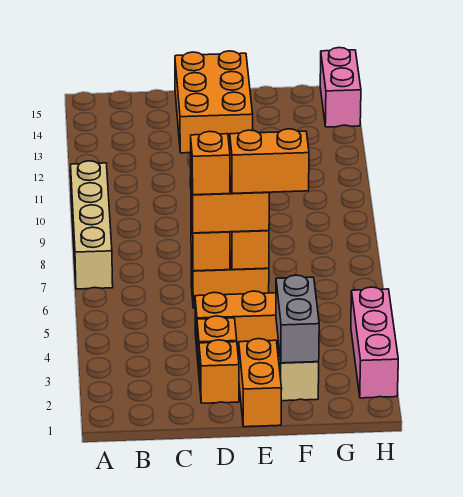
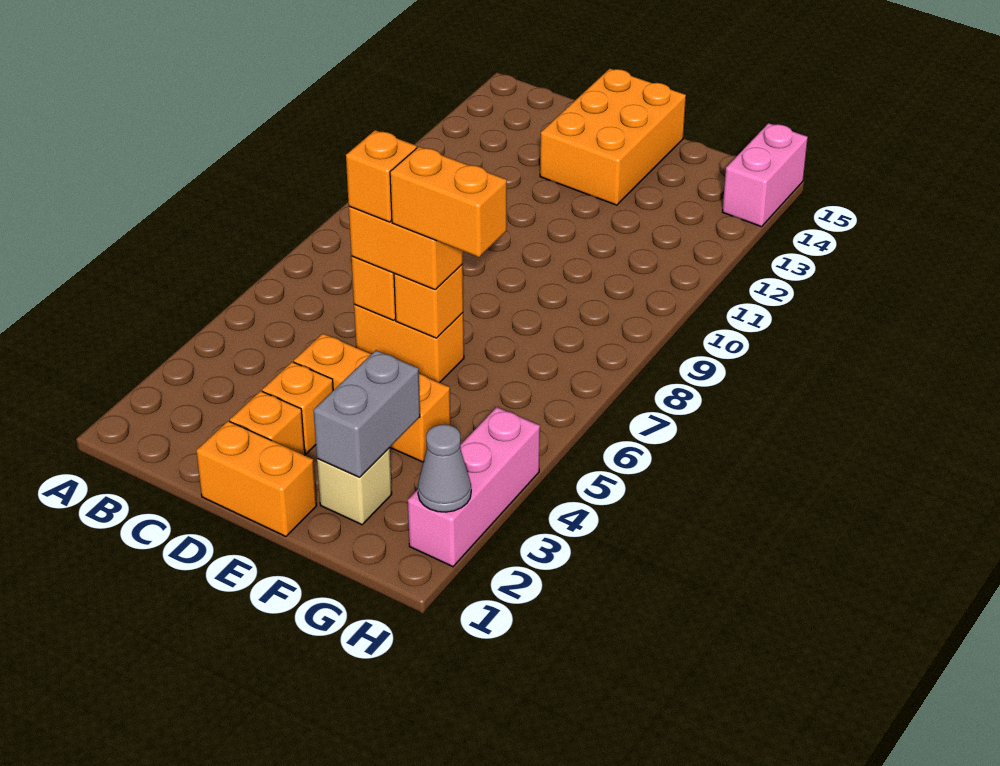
tan brick A7:A10 level 1 -> none
orange brick E1:E2 level 1 -> orange brick D1:E1 level 1
none -> grey cone H2 level 2

